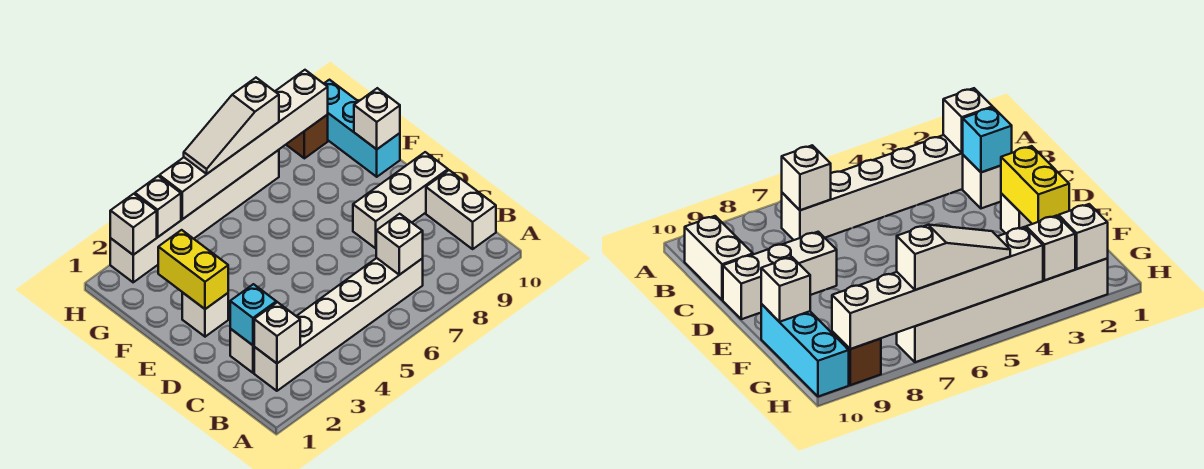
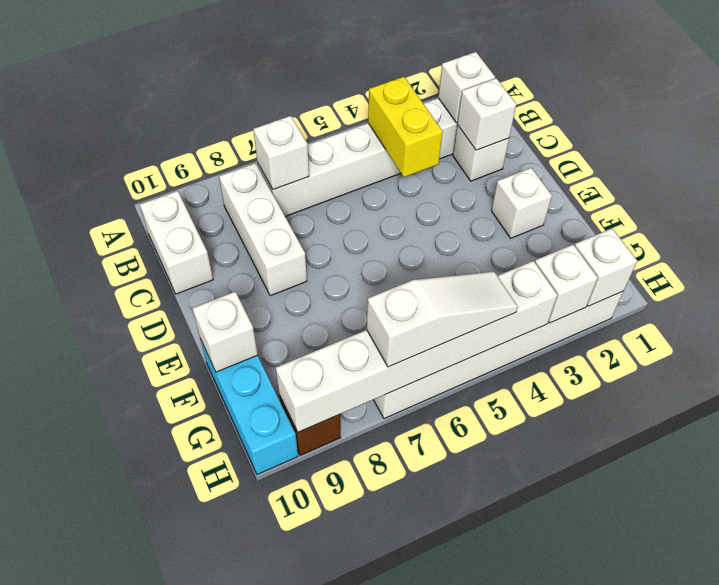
cyan brick C2 level 2 -> white brick C2 level 2
white brick D8:D10 level 1 -> white brick B8:D8 level 1
yellow brick E2:F2 level 2 -> yellow brick B4:C4 level 2

